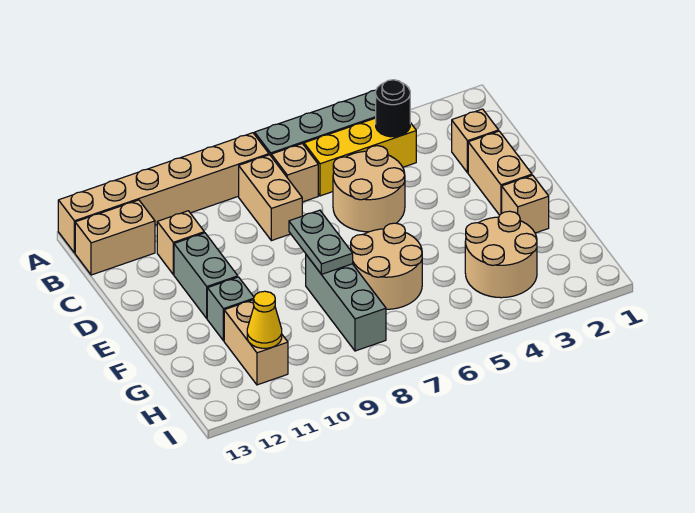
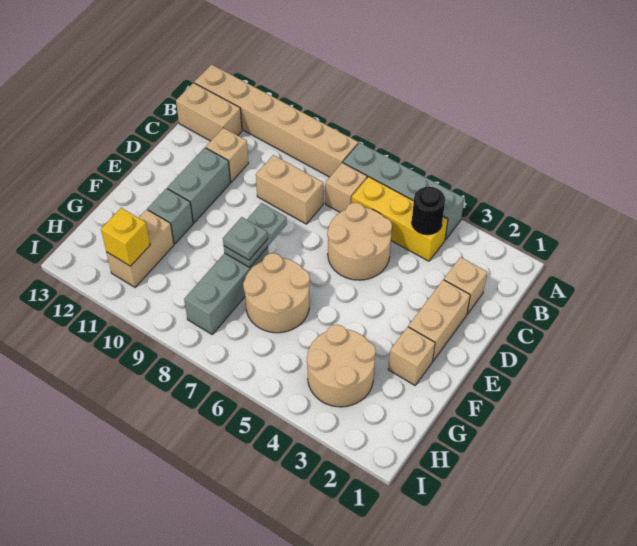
tan brick B8:C8 level 1 -> tan brick C8:C9 level 1
none -> grey plate F8 level 3
yellow cone H11 level 2 -> yellow brick H11 level 2

